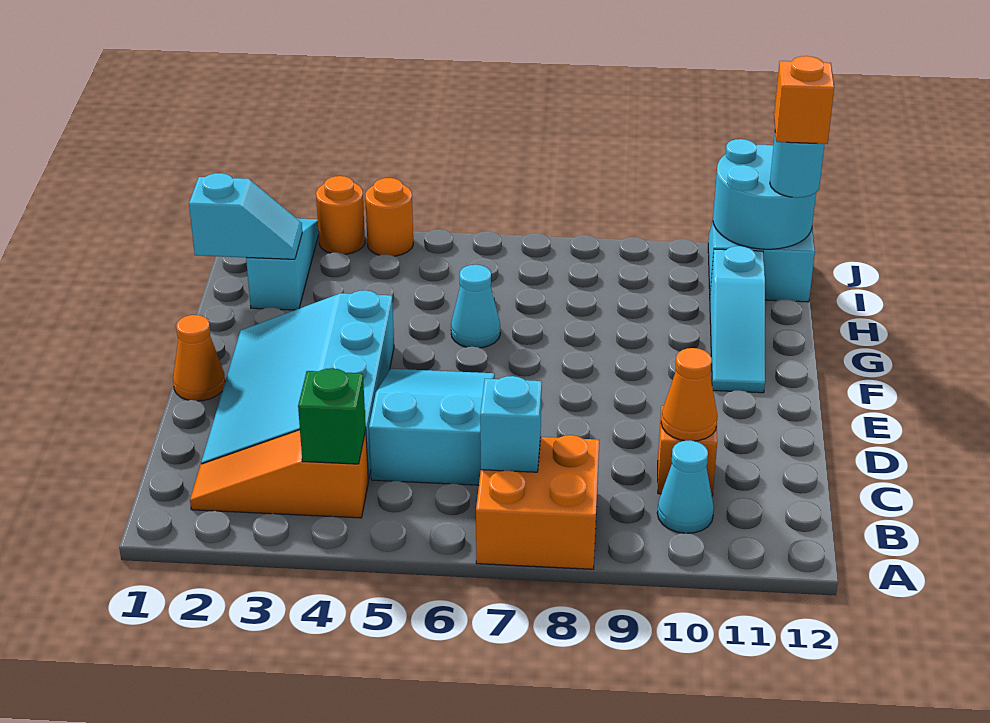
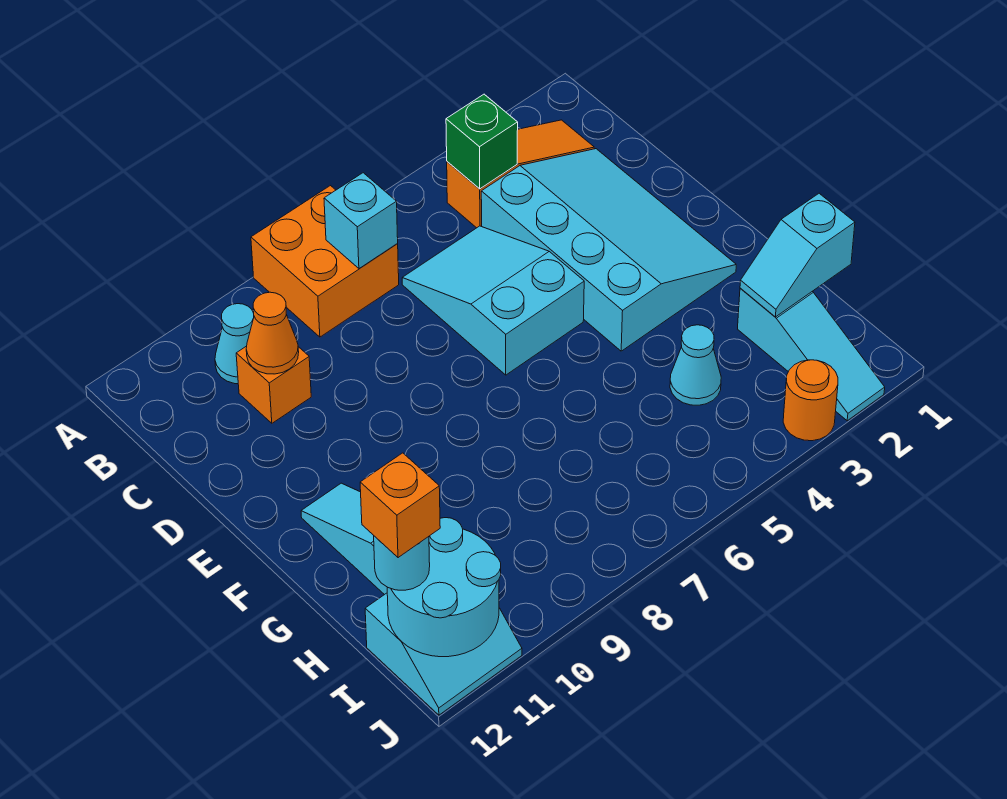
cyan slope C5:E6 level 1 top C -> cyan slope C5:E6 level 1 top E
orange cone E1 level 1 -> none
cyan cone G6 level 1 -> cyan cone H4 level 1
orange round brick J4 level 1 -> none

